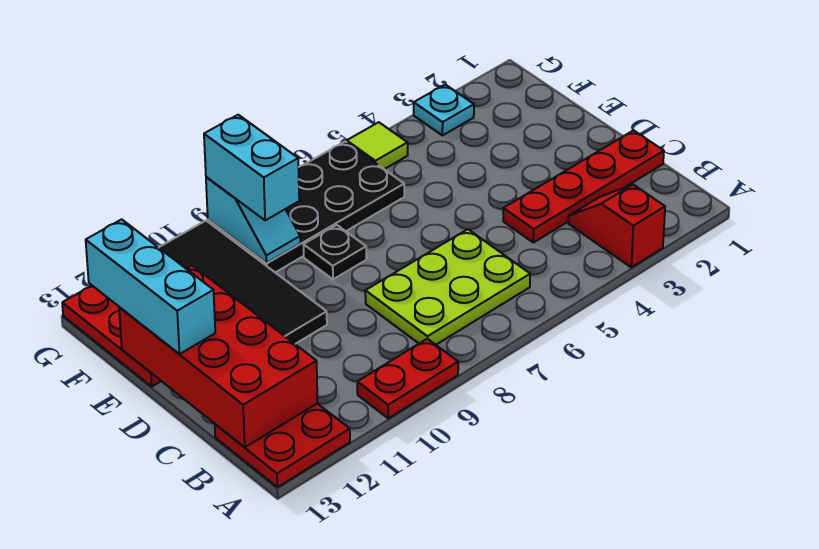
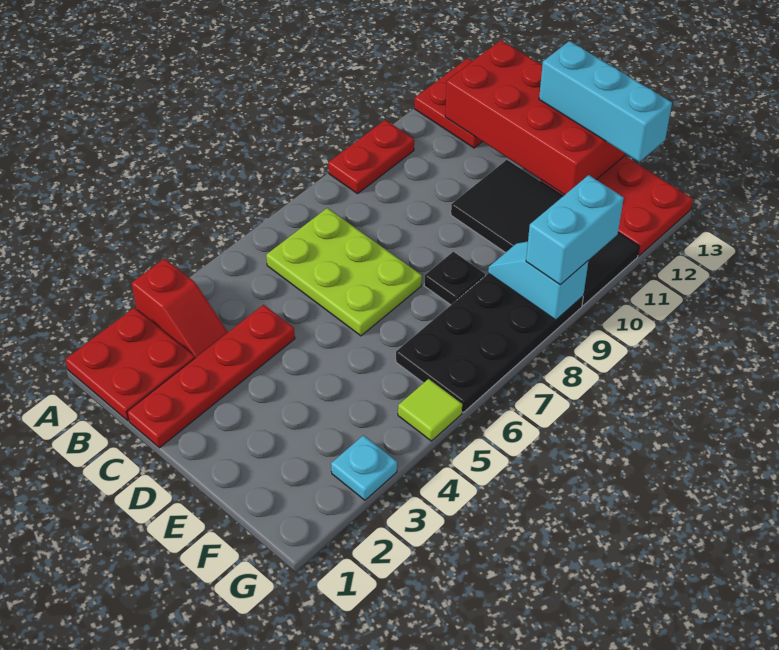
none -> red plate A1:B2 level 1
lime plate B6:C8 level 1 -> lime plate B6:D7 level 1
cyan brick F9:G9 level 3 -> cyan brick G9:G10 level 3

